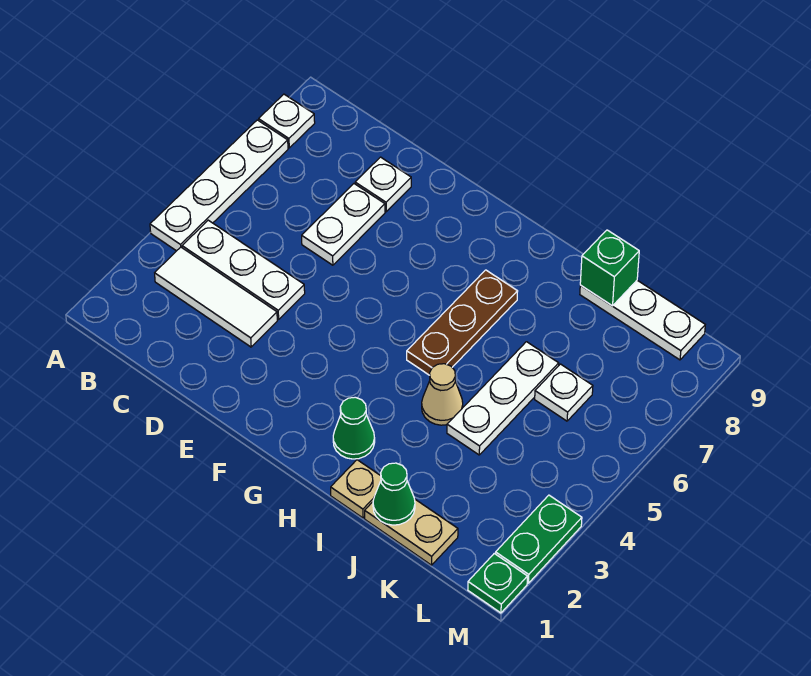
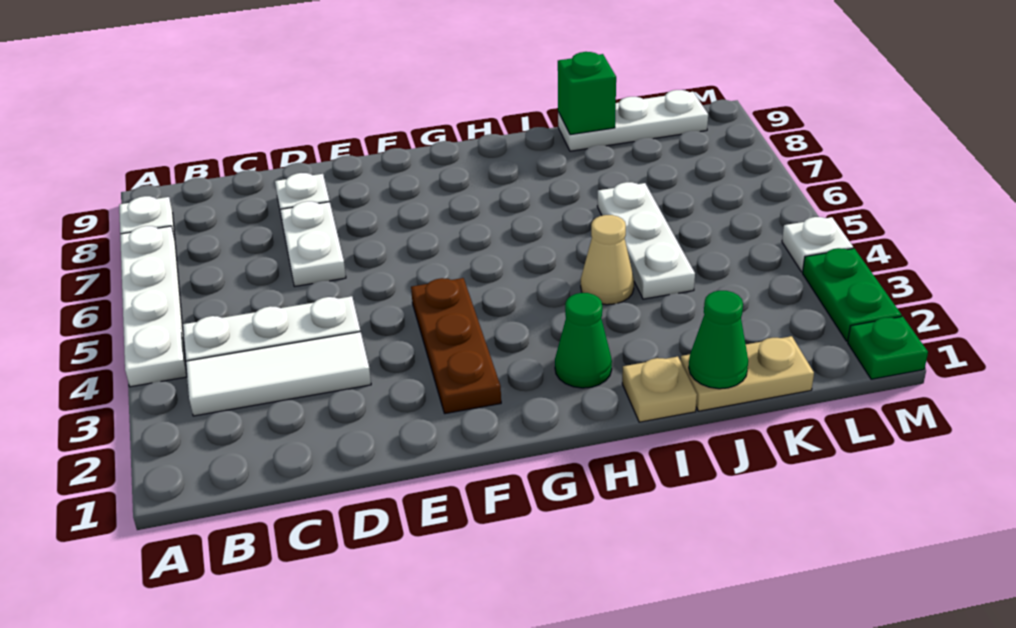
brown plate H5:H7 level 1 -> brown plate F2:F4 level 1
white plate K6 level 1 -> white plate M4 level 1

